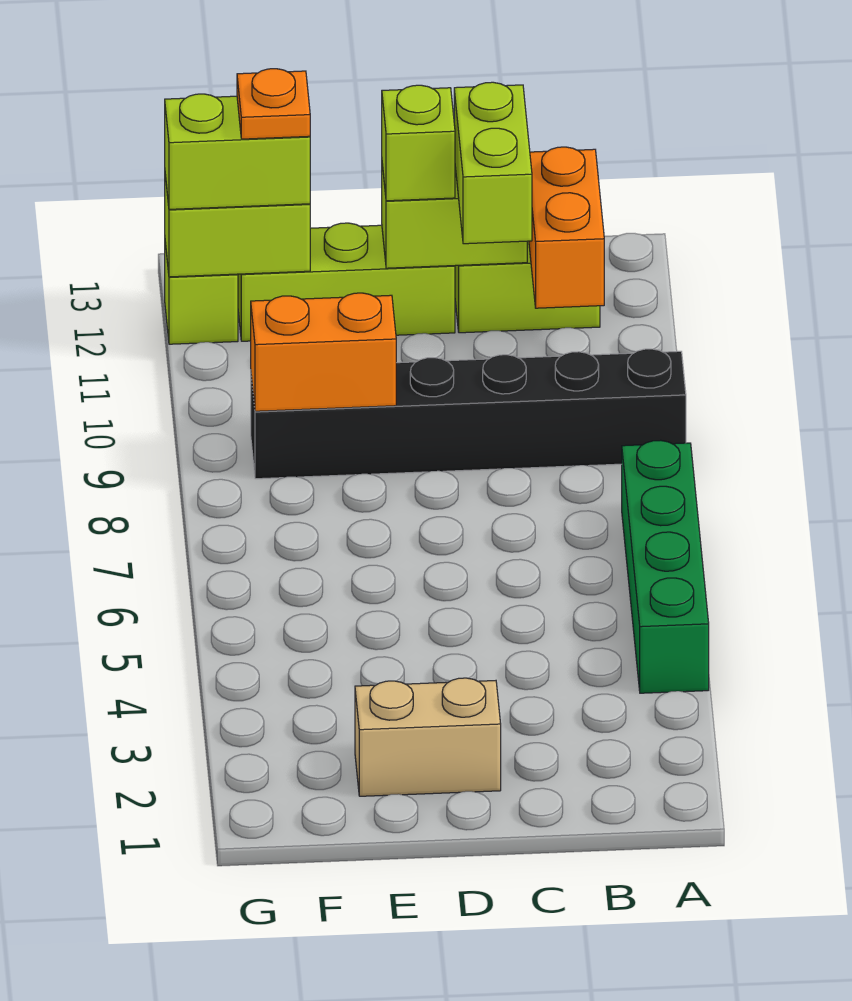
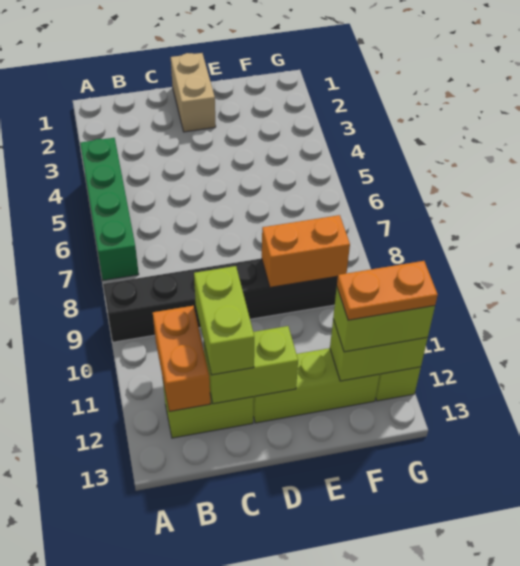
tan brick D2:E2 level 1 -> tan brick D1:D2 level 1
lime brick D12 level 3 -> none
orange plate F12 level 4 -> orange plate F12:G12 level 4

